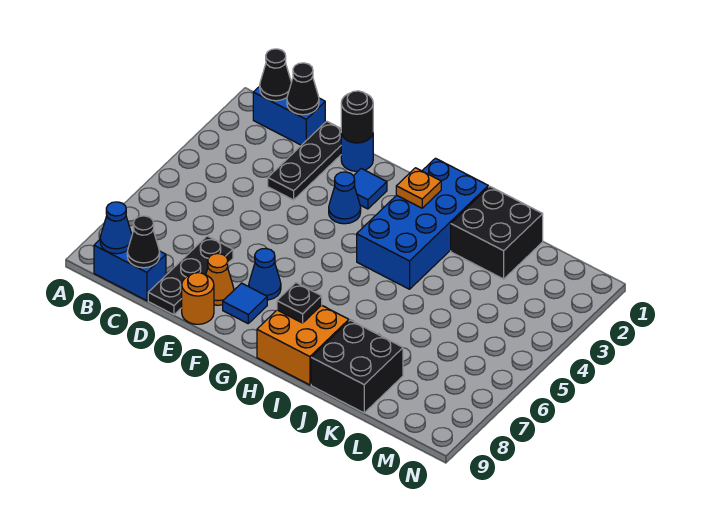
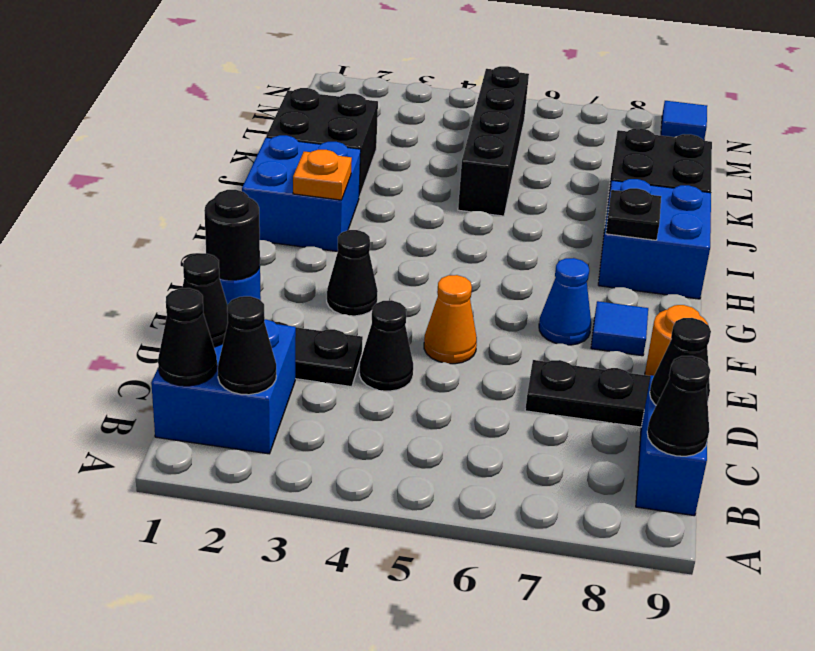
blue brick B1:C1 level 1 -> blue brick B1:C2 level 1
none -> black cone B2 level 2
blue cone B9 level 2 -> black cone B9 level 2
none -> black cone D4 level 1
orange cone E8 level 1 -> orange cone E5 level 1
blue tile F2 level 1 -> blue tile N9 level 1
blue cone F3 level 1 -> black cone F3 level 1
blue brick H1:I4 level 1 -> blue brick H1:I2 level 1
orange brick H8:I9 level 1 -> blue brick H8:I9 level 1
none -> black brick J5:M5 level 1

